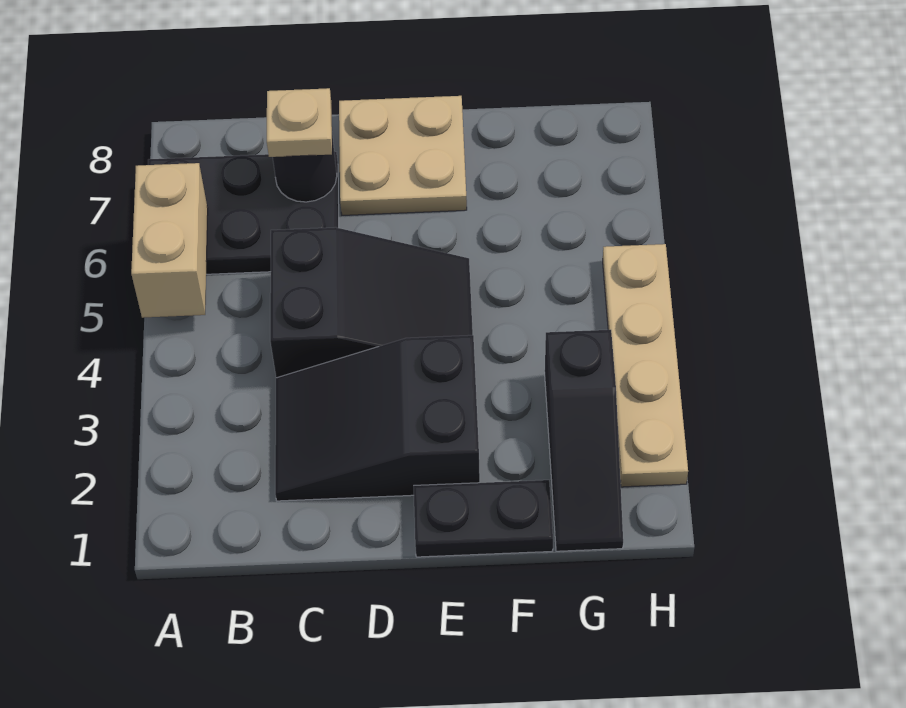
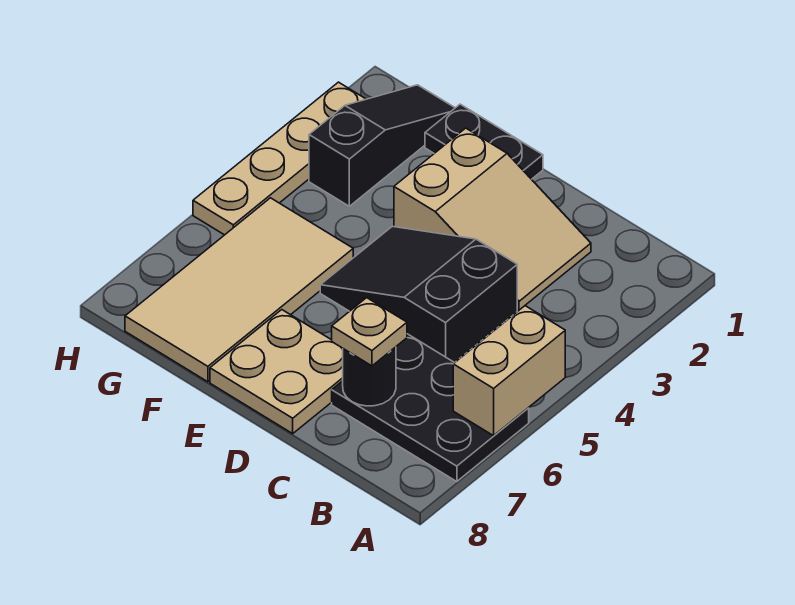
black slope C2:E3 level 1 top E -> tan slope C2:E3 level 1 top E
none -> tan tile F5:G8 level 1

